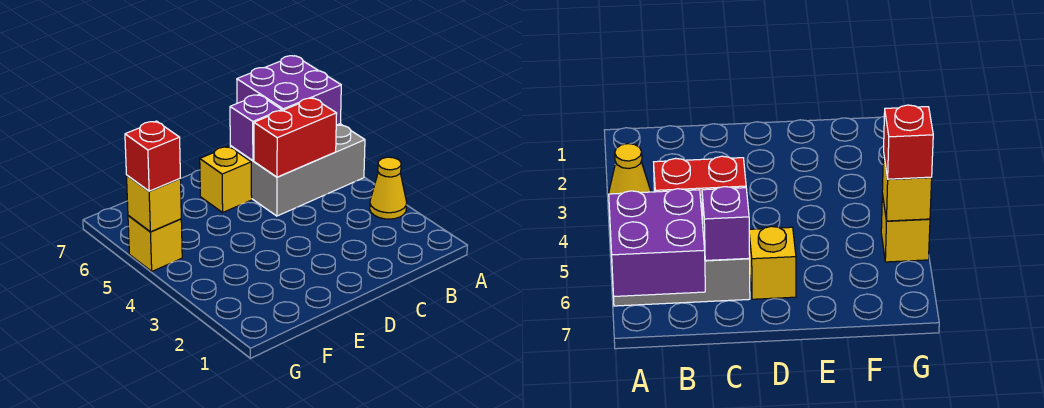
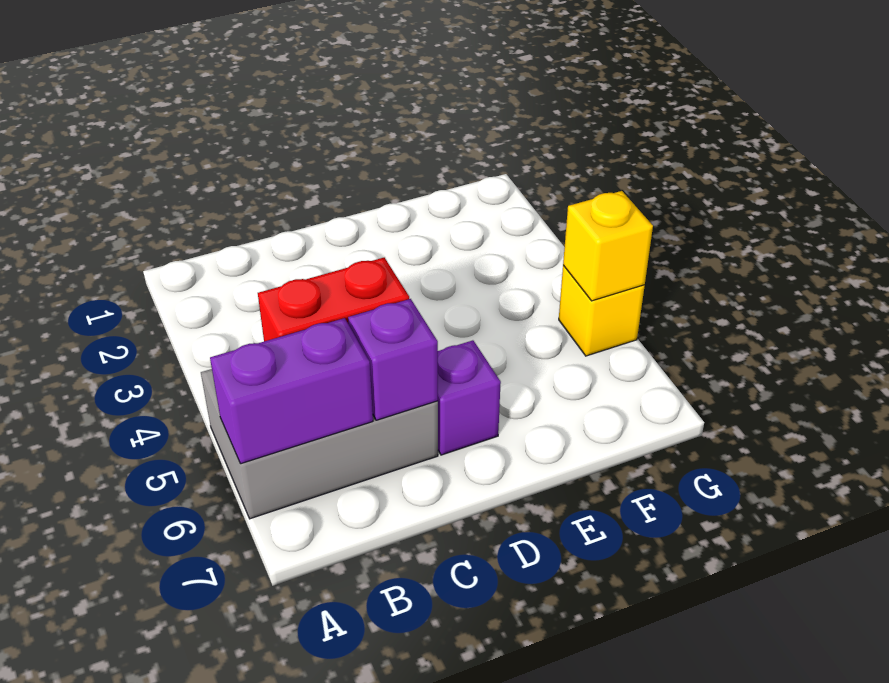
yellow cone A3 level 1 -> none
purple brick A6:B7 level 2 -> purple brick A6:B6 level 2
yellow brick D6 level 1 -> purple brick D6 level 1
red brick G5 level 3 -> none

